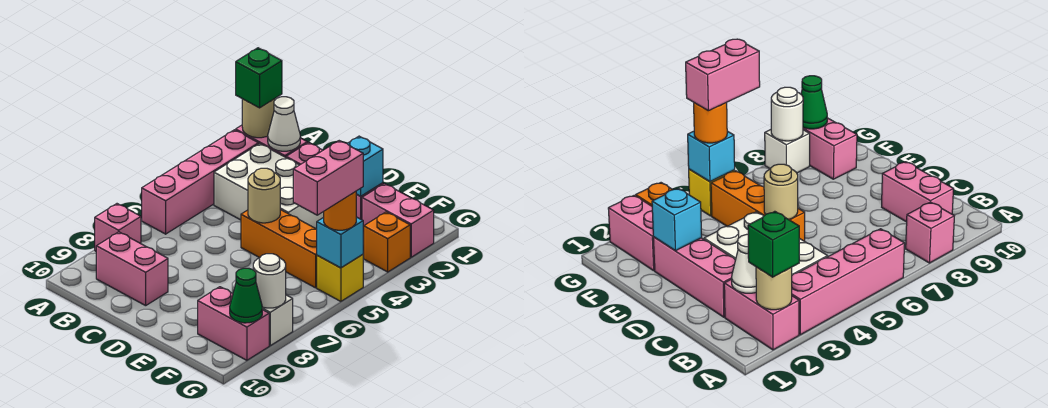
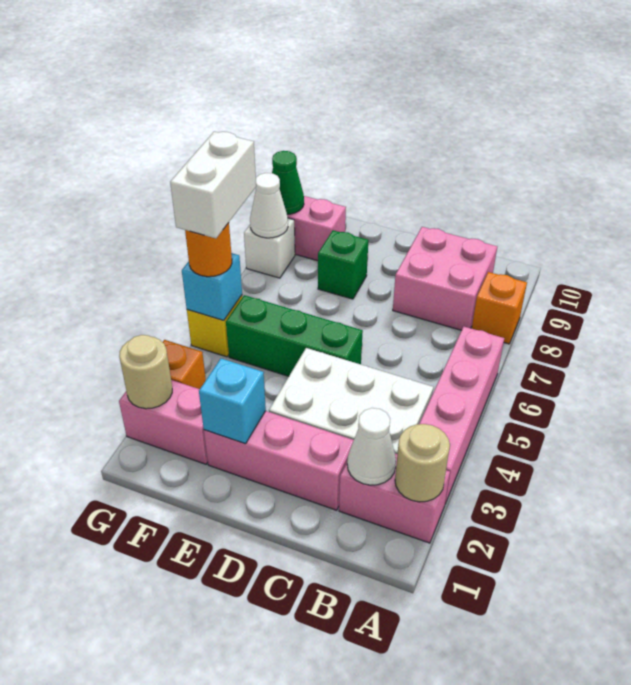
green brick A2 level 3 -> green brick E8 level 1
pink brick A8 level 1 -> orange brick A8 level 1
pink brick B9:C9 level 1 -> pink brick B8:C9 level 1
orange brick D5:F5 level 1 -> green brick D5:F5 level 1
tan round brick D5 level 2 -> tan round brick G2 level 2
pink brick G5:G6 level 4 -> white brick G5:G6 level 4
white round brick G8 level 2 -> white cone G8 level 2

